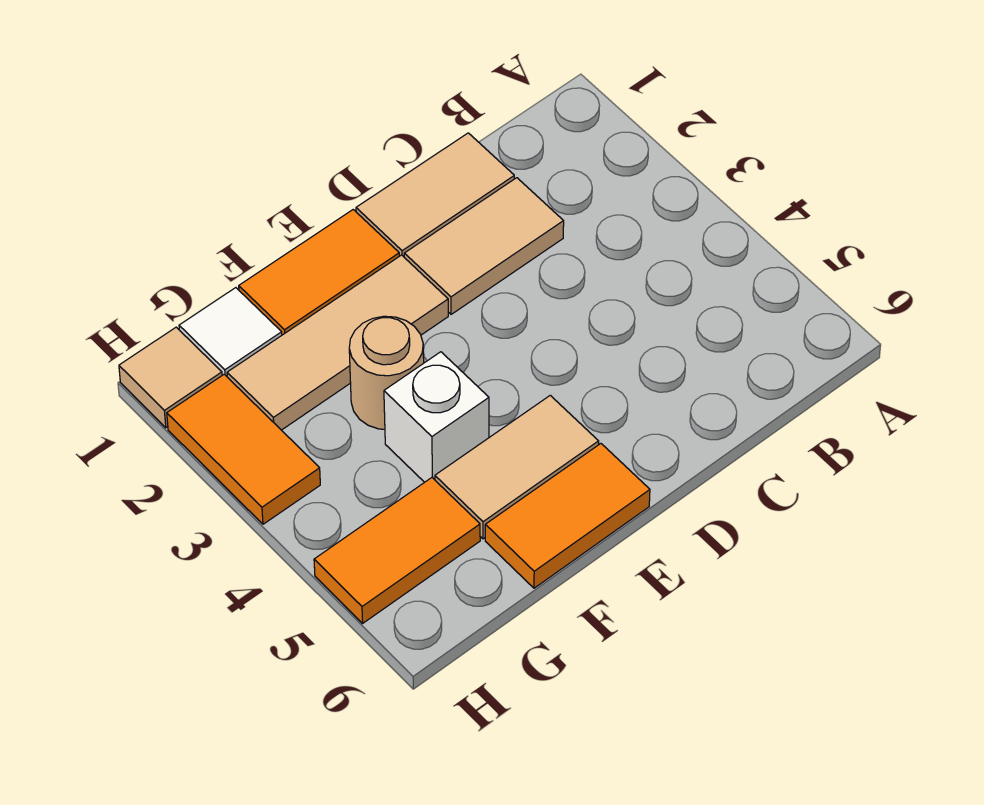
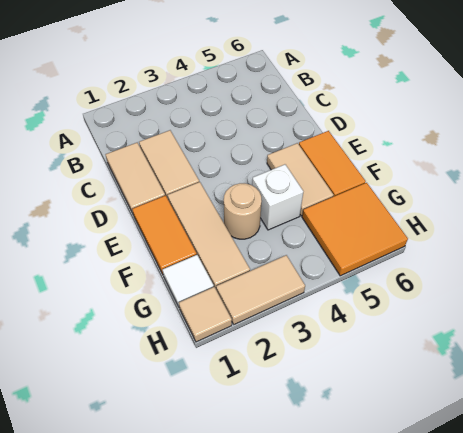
orange tile G5:H5 level 1 -> orange tile G5:H6 level 1
orange tile H2:H3 level 1 -> tan tile H2:H3 level 1

